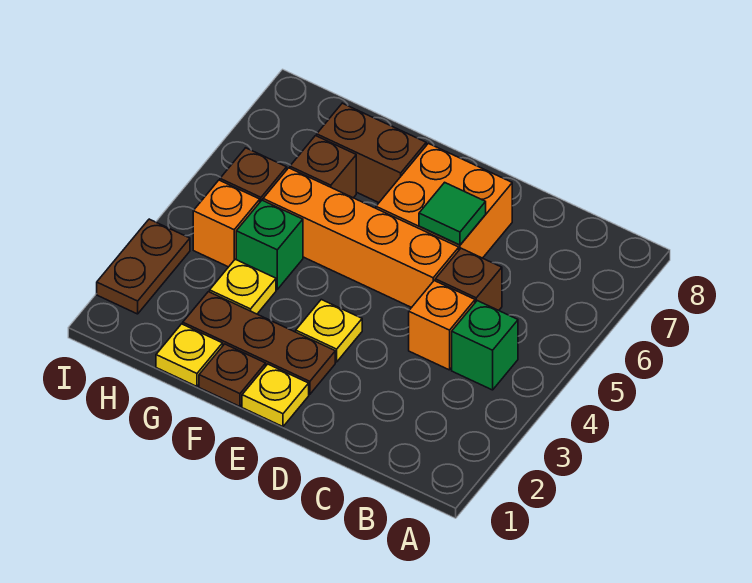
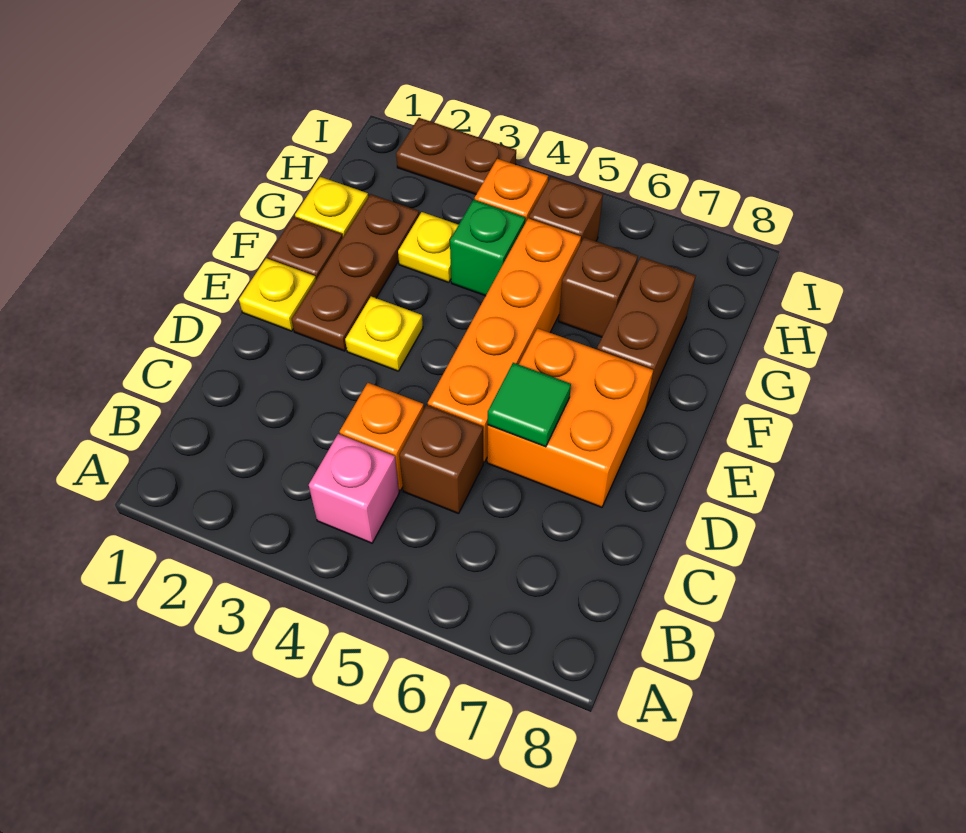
green brick B4 level 1 -> pink brick B4 level 1

